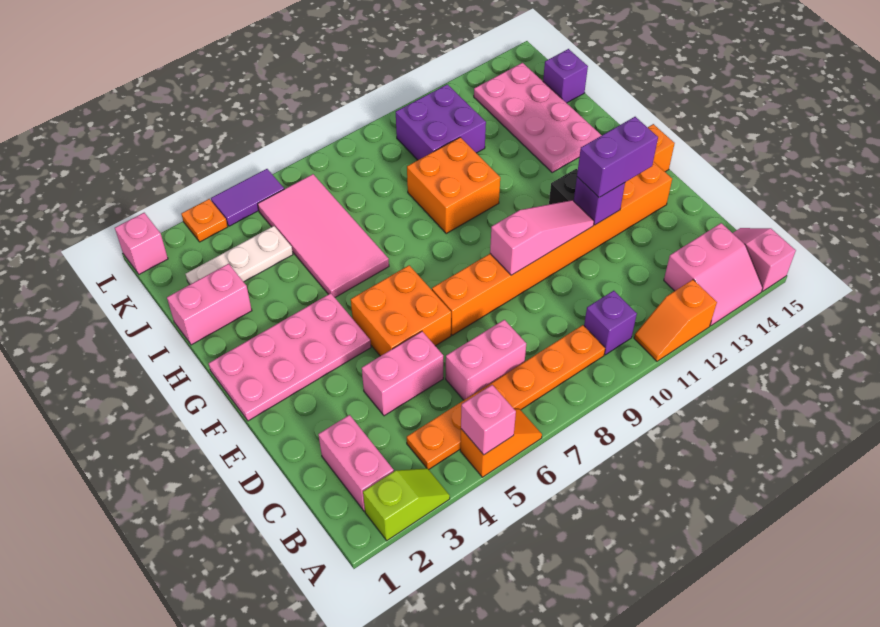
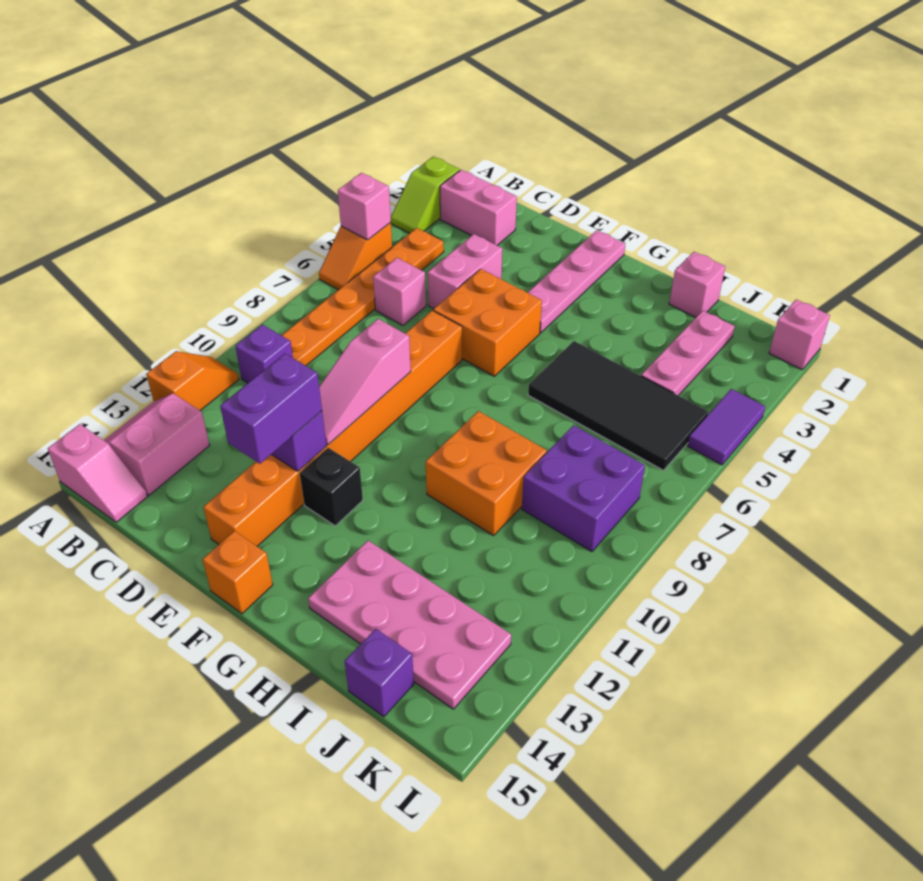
pink brick C6:C7 level 1 -> pink brick C6 level 1
pink plate F1:G4 level 1 -> pink plate F1:F4 level 1
pink tile H5:K6 level 1 -> black tile H5:K6 level 1
pink brick I1:I2 level 1 -> pink brick I1 level 1
white plate J2:J4 level 1 -> pink plate J2:J4 level 1
purple brick J10:K11 level 1 -> purple brick J8:K9 level 1
orange plate L3 level 1 -> none

